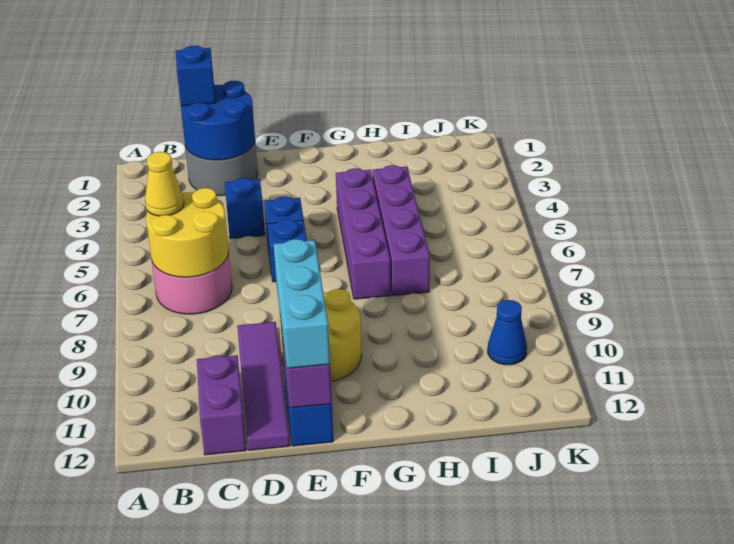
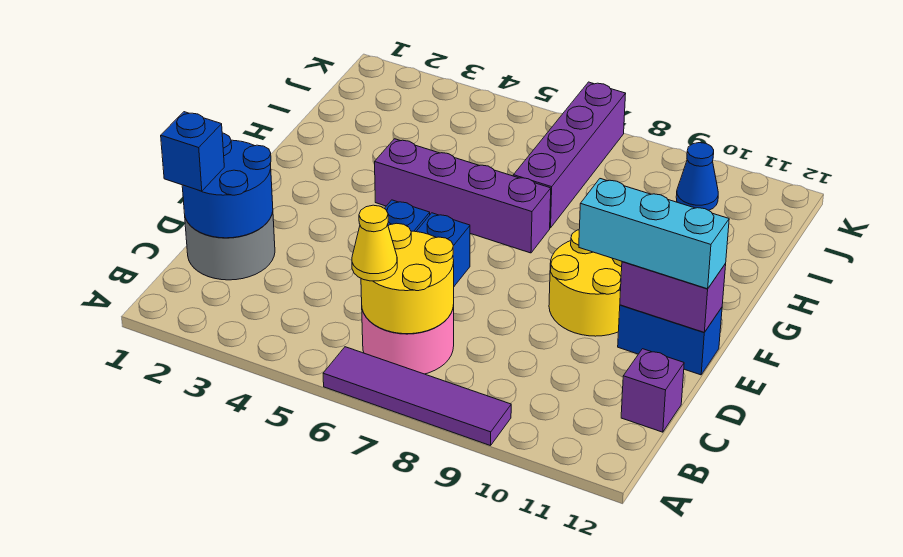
purple brick C11:C12 level 1 -> purple brick C12 level 1
blue brick D4 level 1 -> none
purple tile D9:D12 level 1 -> purple tile A6:A9 level 1
purple brick H4:H7 level 1 -> purple brick H7:K7 level 1

